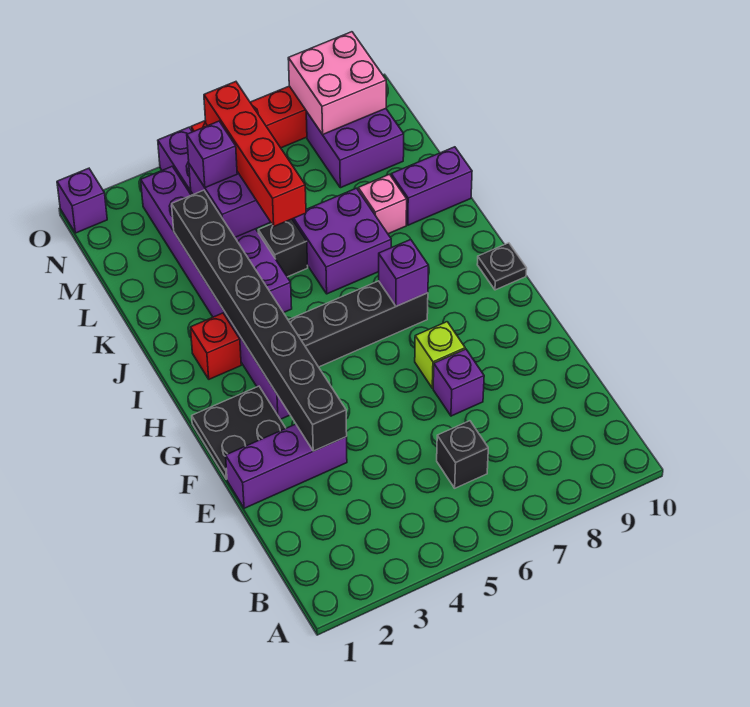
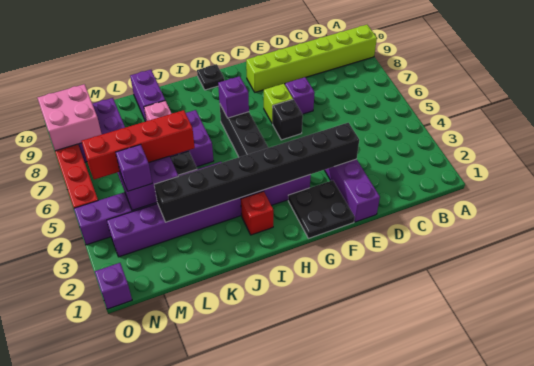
none -> lime brick A9:F9 level 1
black brick C6 level 1 -> black brick F6 level 1

